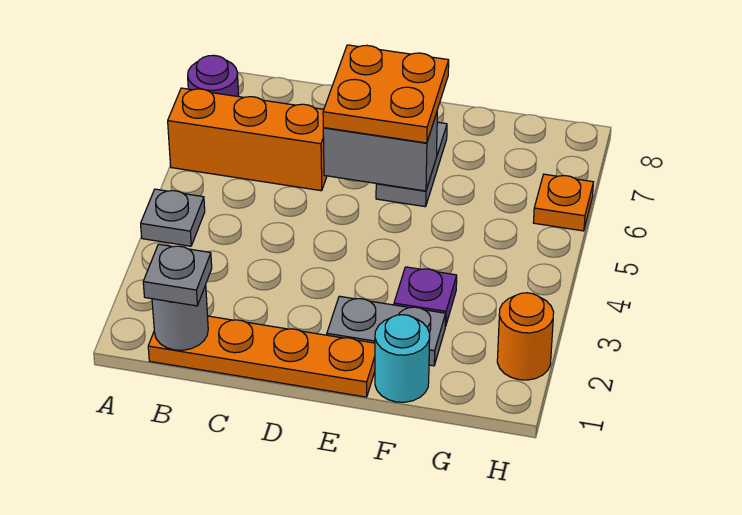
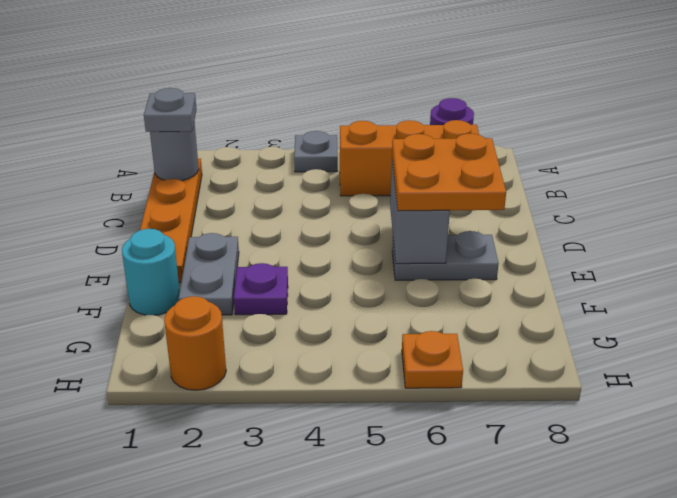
orange brick A6:C6 level 1 -> orange brick B5:B7 level 1

